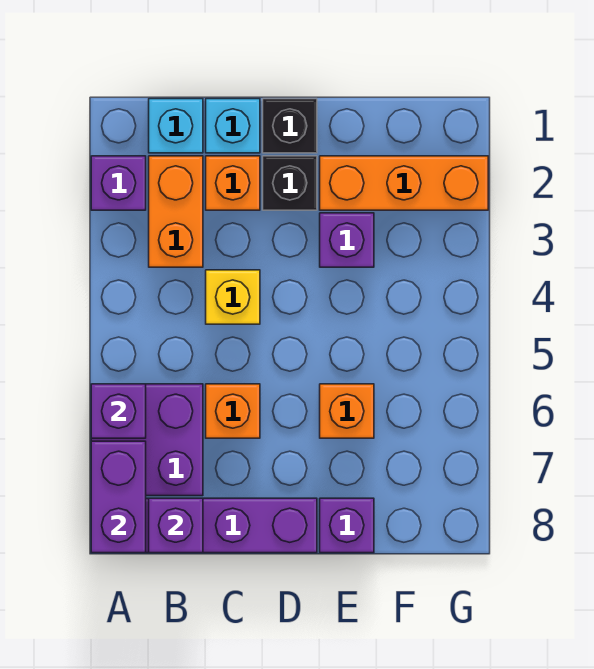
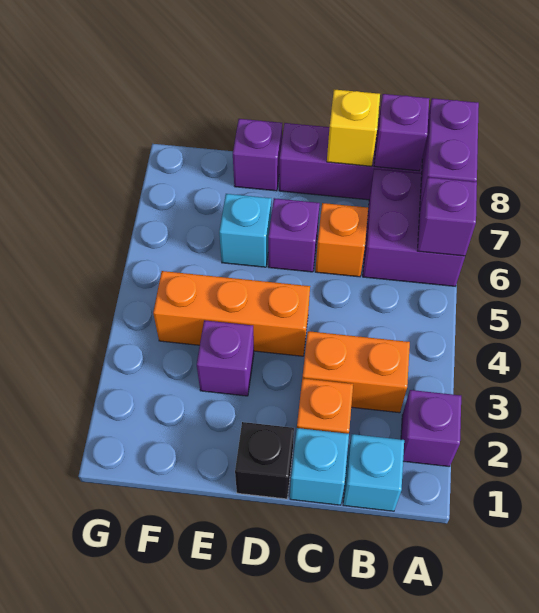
orange brick B2:B3 level 1 -> orange brick B3:C3 level 1
yellow brick C4 level 1 -> yellow brick C8 level 2
black brick D2 level 1 -> none
none -> purple brick D6 level 1
orange brick E2:G2 level 1 -> orange brick D4:F4 level 1
orange brick E6 level 1 -> cyan brick E6 level 1

